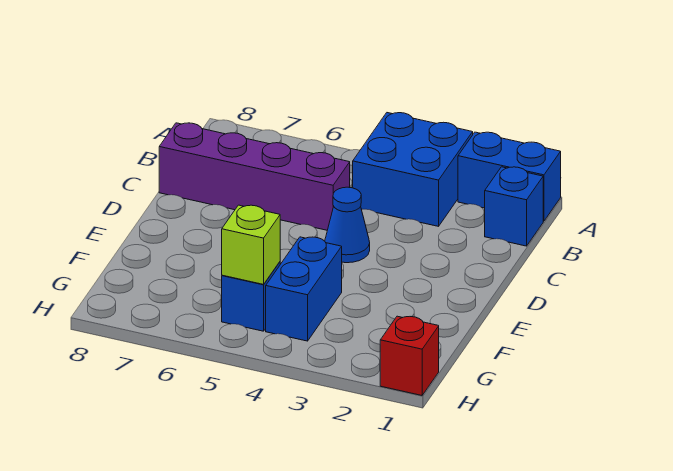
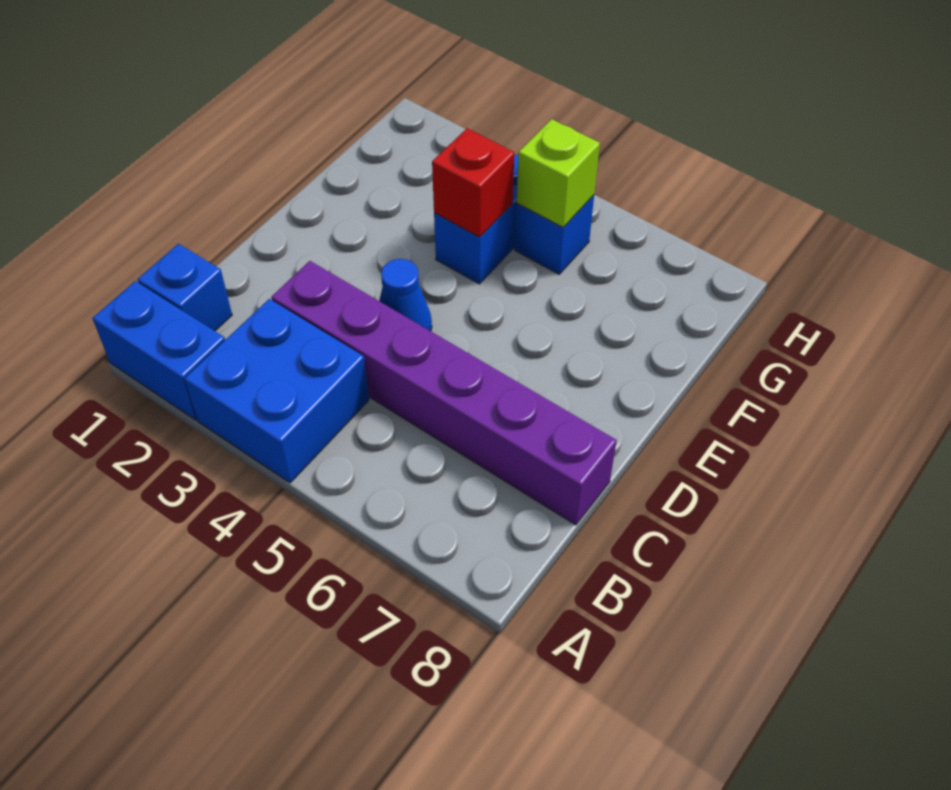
purple brick C5:C8 level 1 -> purple brick C3:C8 level 1
red brick H1 level 1 -> red brick F4 level 2

